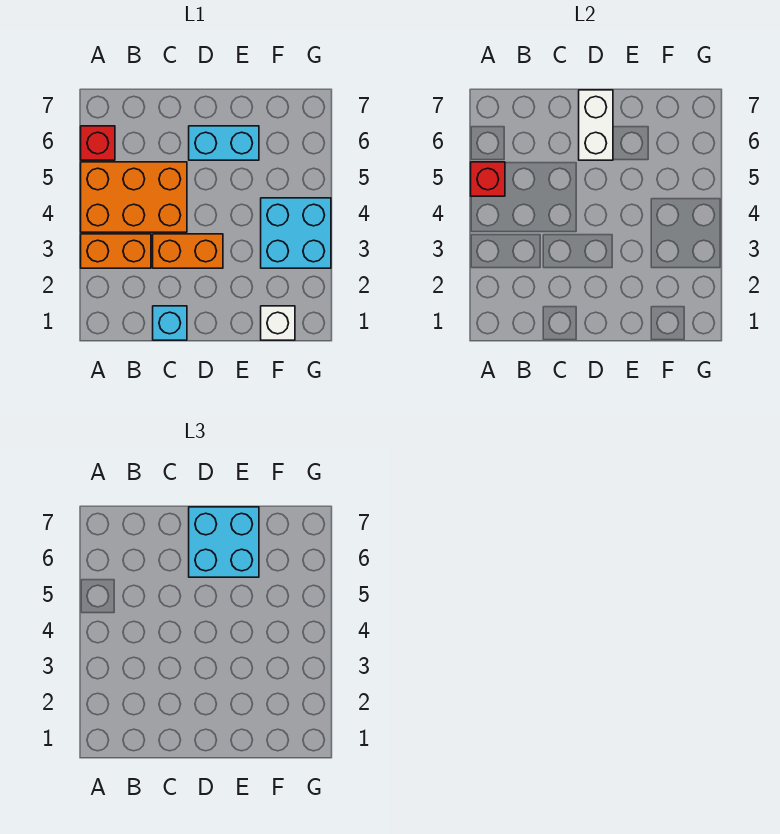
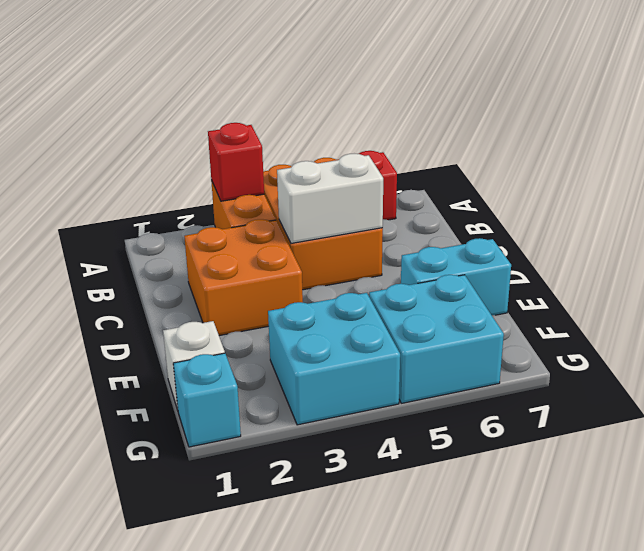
red brick A5 level 2 -> red brick A3 level 2
cyan brick C1 level 1 -> cyan brick G1 level 1
orange brick C3:D3 level 1 -> orange brick C2:D3 level 1
cyan brick D6:E6 level 1 -> cyan brick E6:E7 level 1
white brick D6:D7 level 2 -> white brick C4:C5 level 2
cyan brick D6:E7 level 3 -> cyan brick F5:G6 level 1

